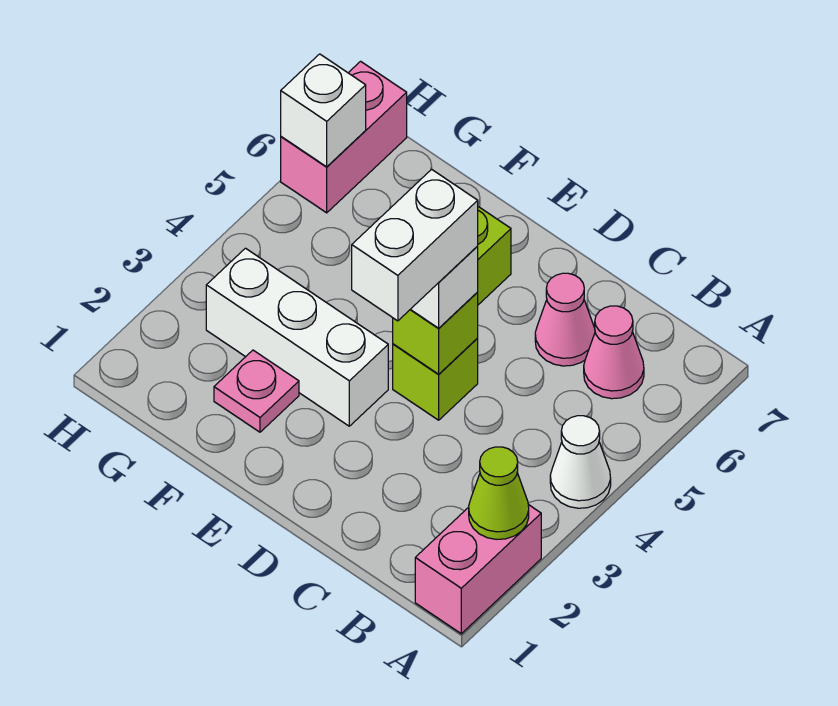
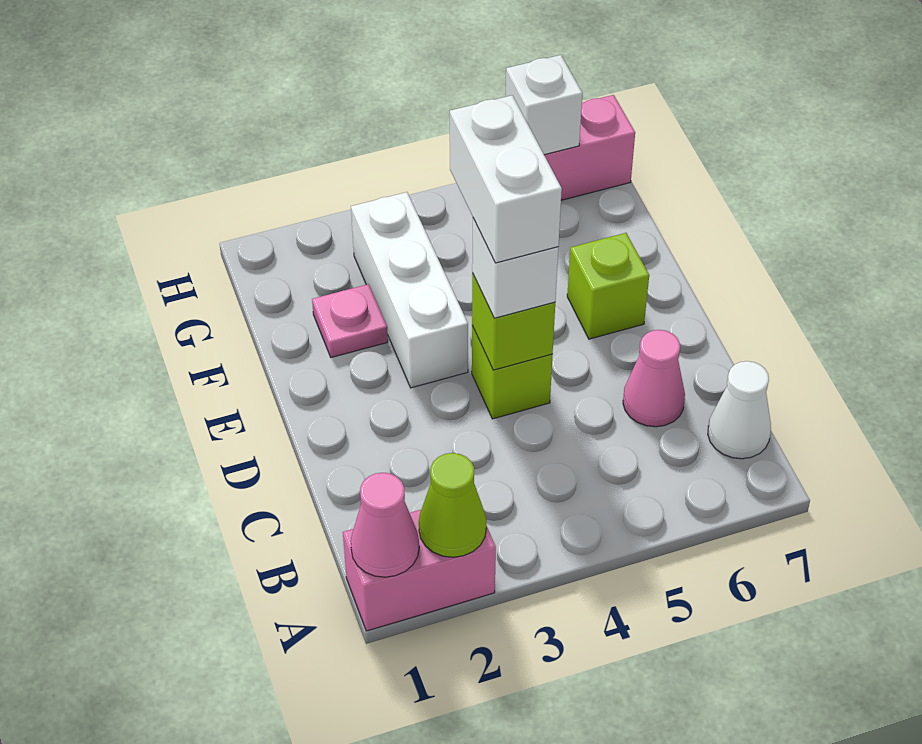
white cone A4 level 1 -> white cone B7 level 1
pink cone B6 level 1 -> pink cone A1 level 2
white brick D3:D4 level 4 -> white brick D4:E4 level 4

